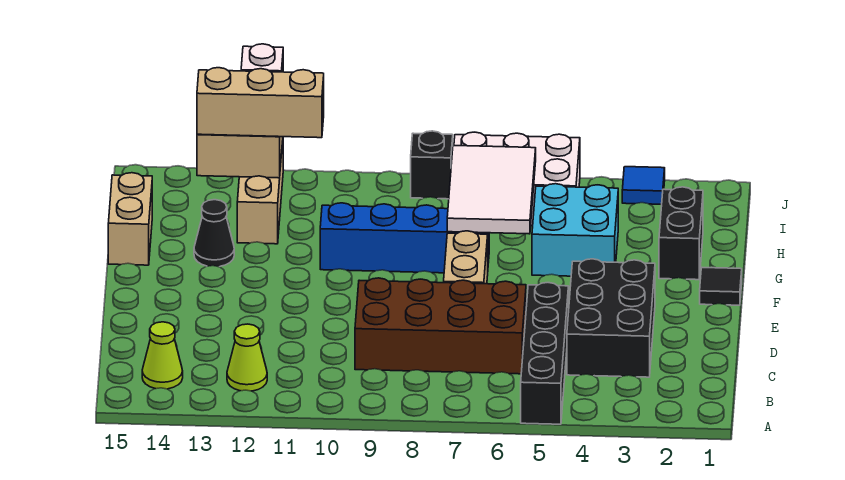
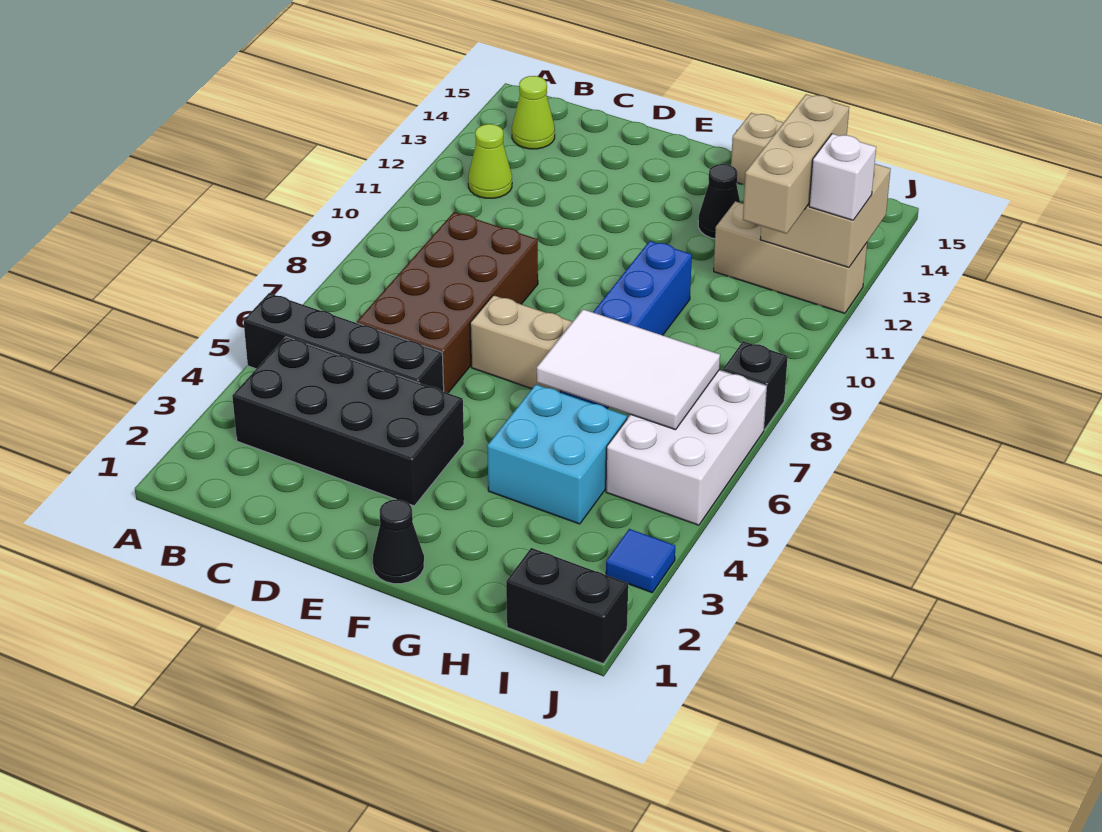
black brick C3:E4 level 1 -> black brick B3:E4 level 1
black tile F1 level 1 -> black cone F1 level 1
black brick G2:H2 level 1 -> black brick I1:J1 level 1

